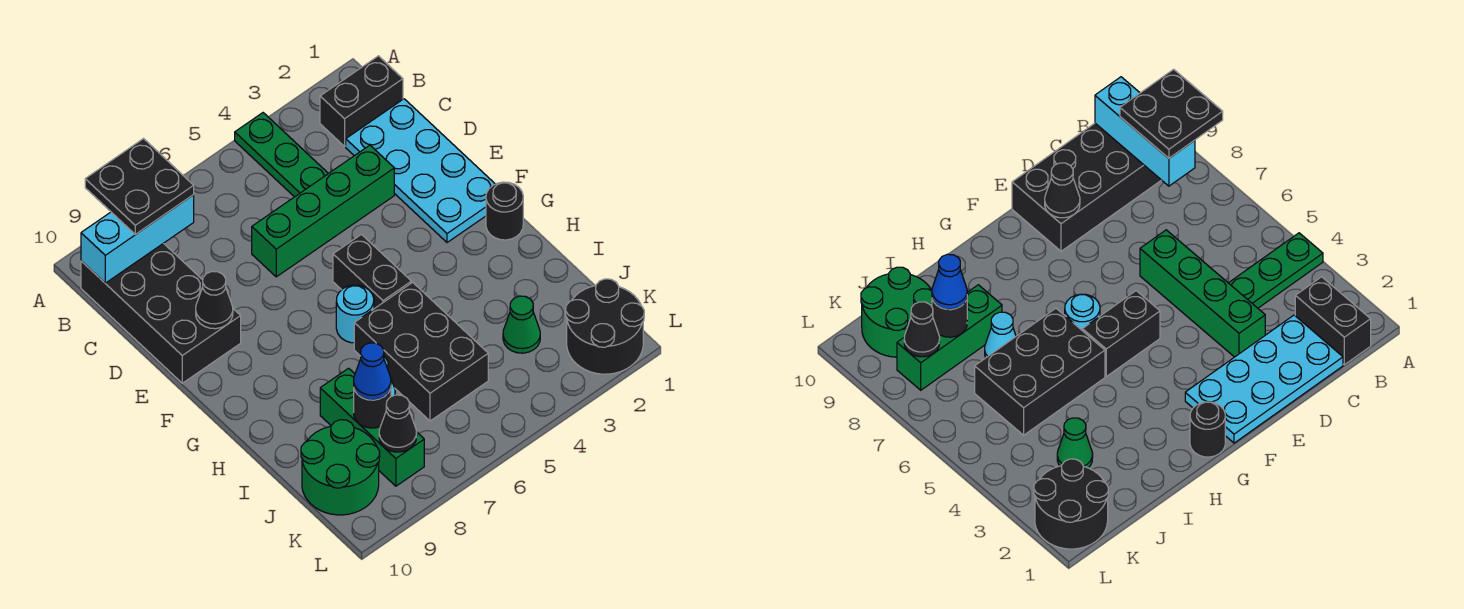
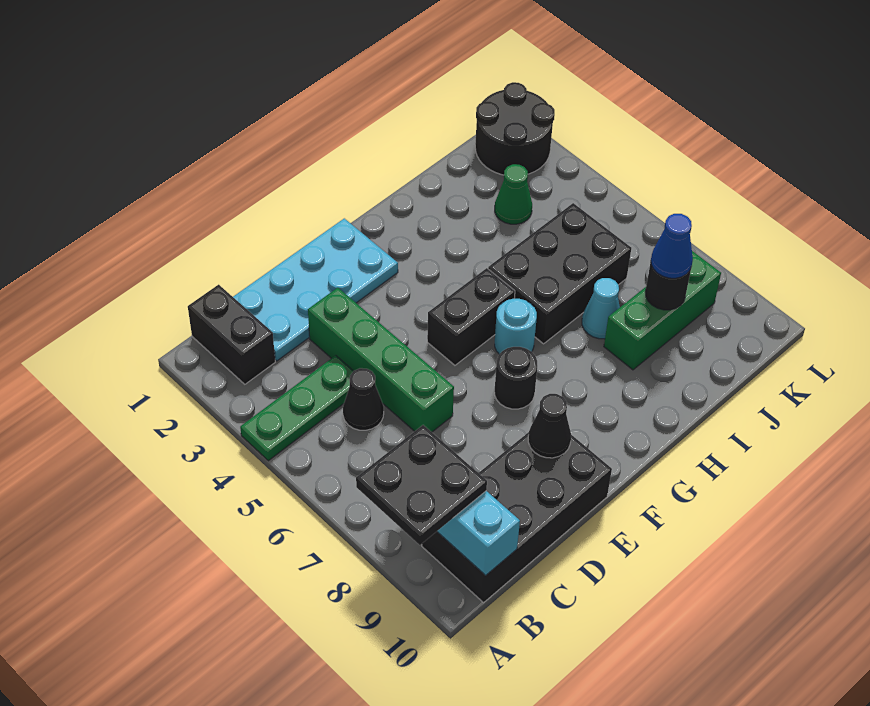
black round brick G1 level 1 -> black round brick F7 level 1
green round brick J9:K10 level 1 -> none
black cone K8 level 2 -> black cone C5 level 1

